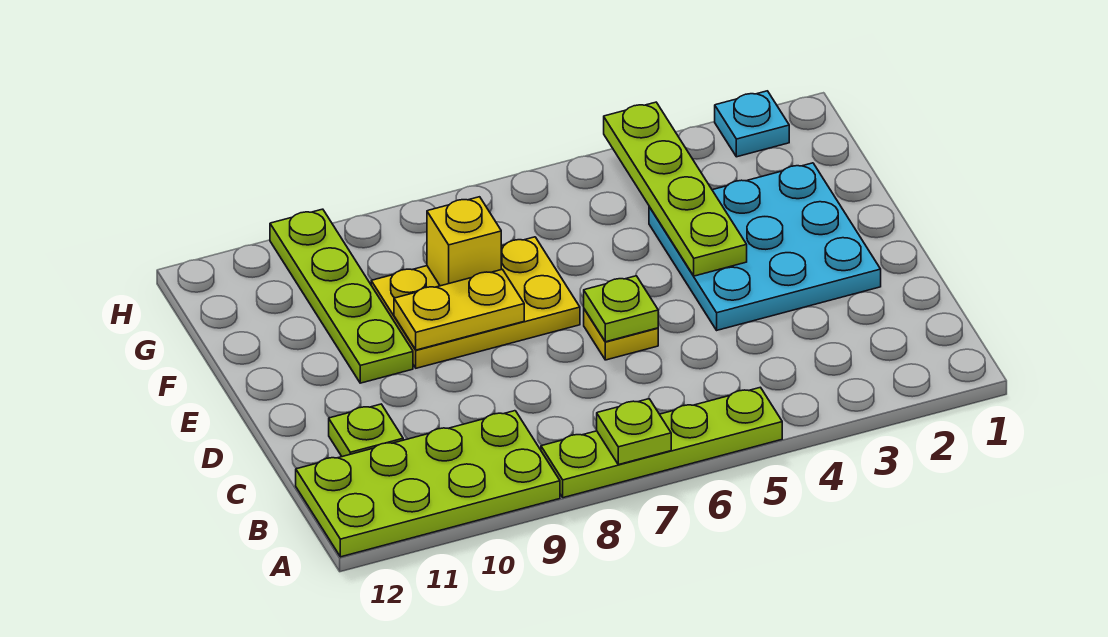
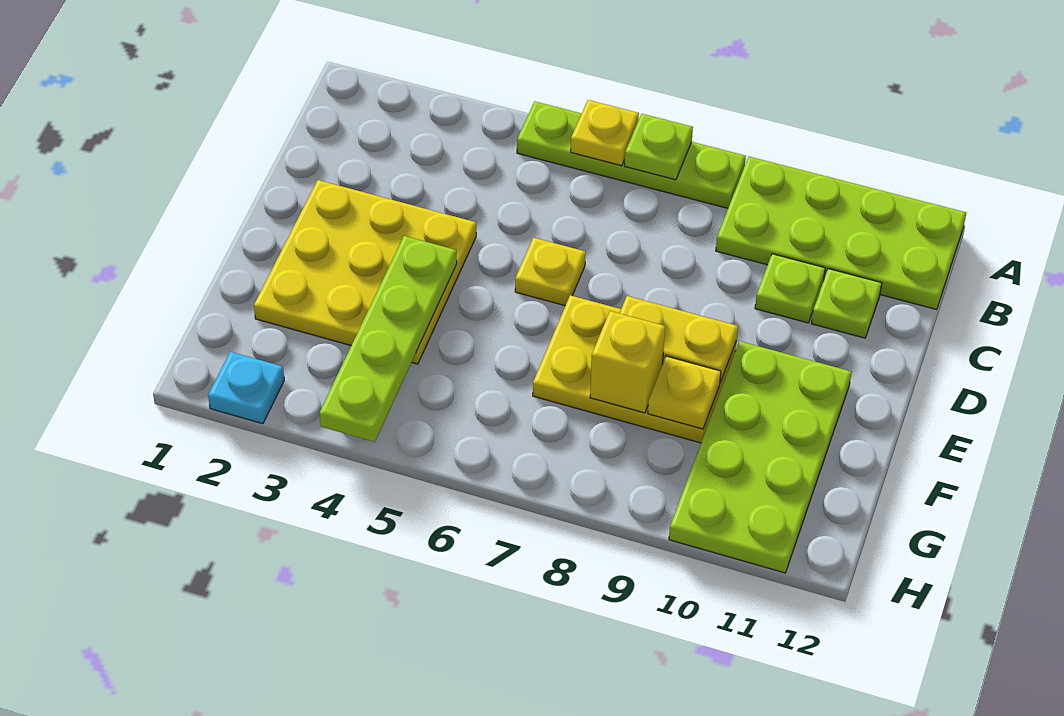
none -> yellow plate A6 level 2
cyan plate D2:F4 level 1 -> yellow plate D2:F4 level 1
lime plate D6 level 2 -> lime plate C10 level 1
lime plate E10:H10 level 1 -> lime plate E10:H11 level 1
none -> yellow plate F9 level 2

